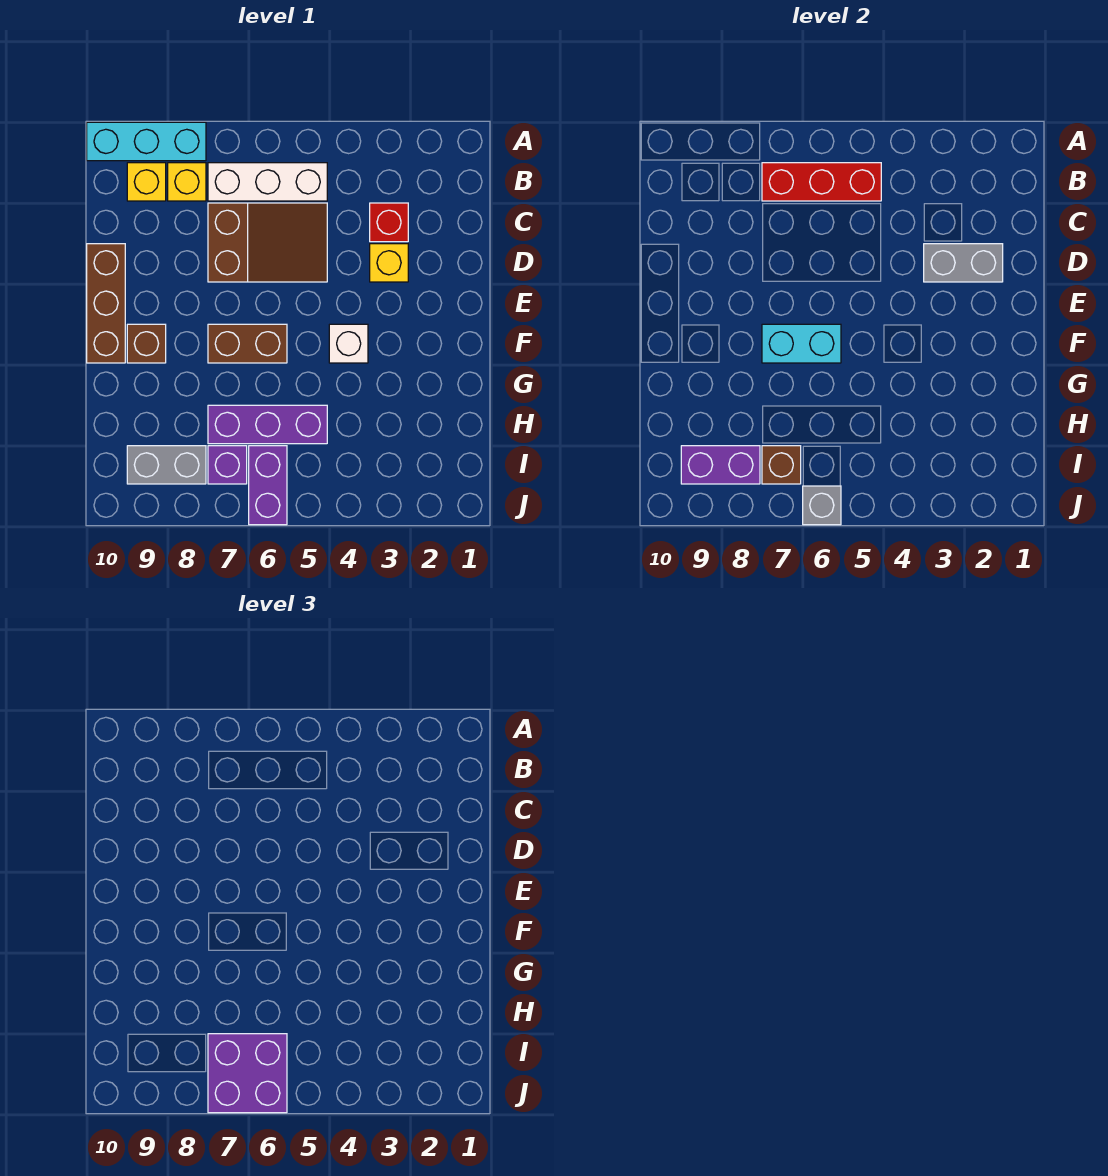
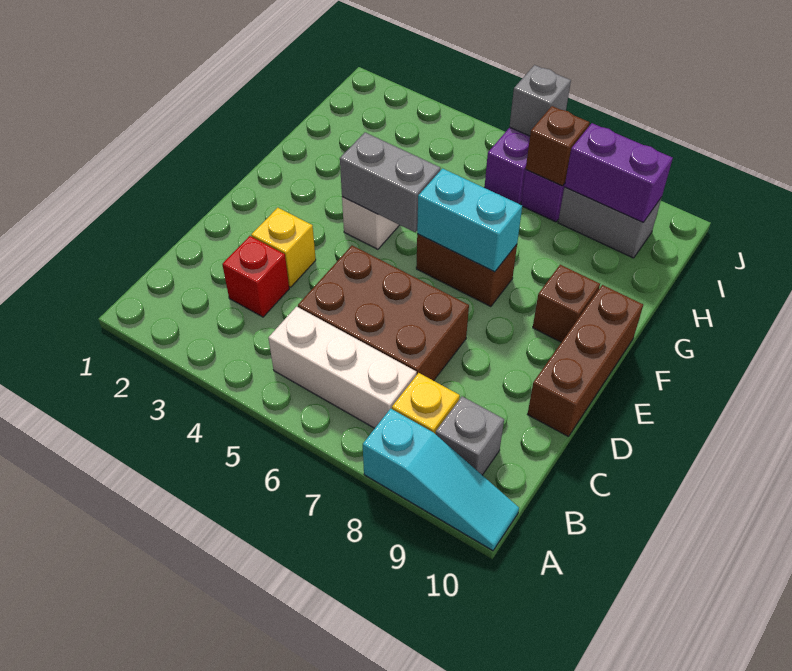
cyan brick A8:A10 level 1 -> cyan slope A8:A10 level 1 top 8
red brick B5:B7 level 2 -> none
yellow brick B9 level 1 -> grey brick B9 level 1
brown slope C5:D7 level 1 top 7 -> brown brick C5:D7 level 1
grey brick D2:D3 level 2 -> grey brick F4:F5 level 2
purple brick H5:H7 level 1 -> none
purple brick I6:J7 level 3 -> none

